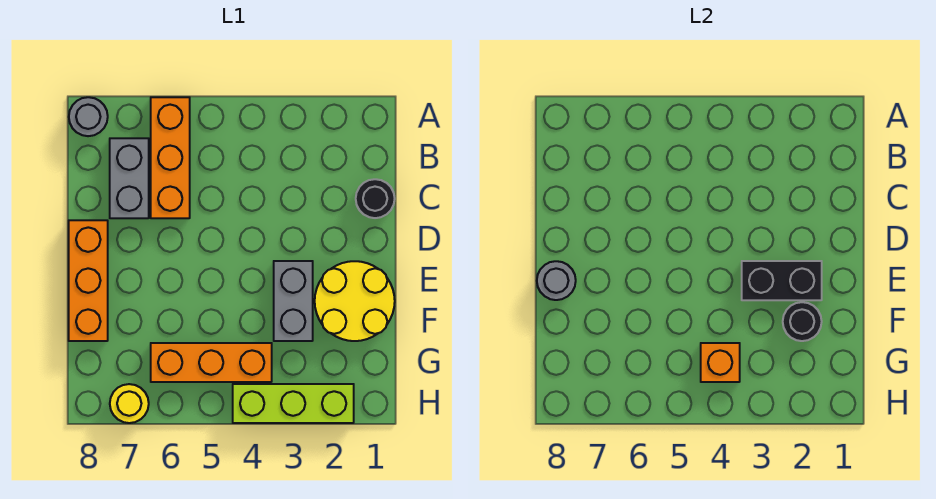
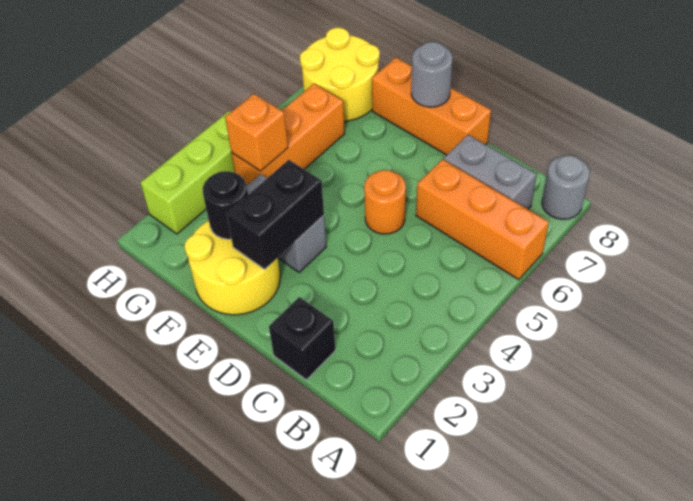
black round brick C1 level 1 -> black brick C1 level 1
none -> orange round brick D5 level 1
yellow round brick H7 level 1 -> yellow round brick G7:H8 level 1

